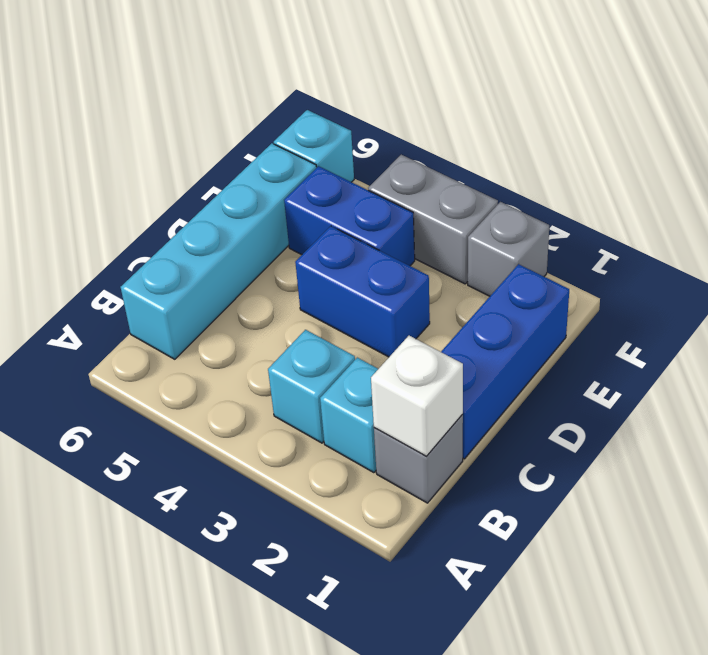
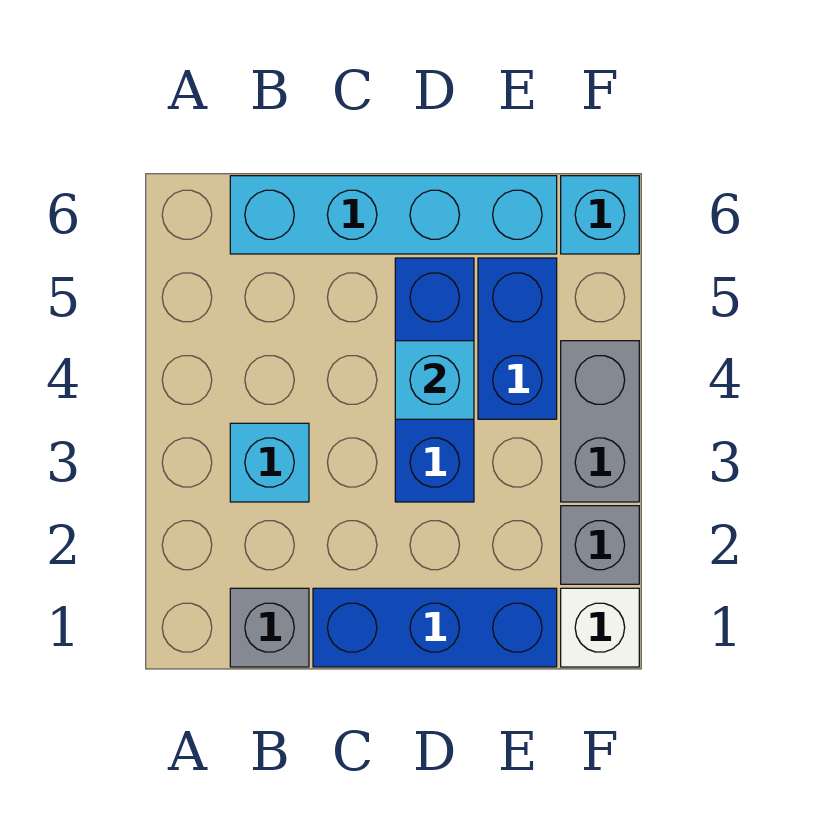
white brick B1 level 2 -> white brick F1 level 1
cyan brick B2 level 1 -> cyan brick D4 level 2
blue brick D3:D4 level 1 -> blue brick D3:D5 level 1

